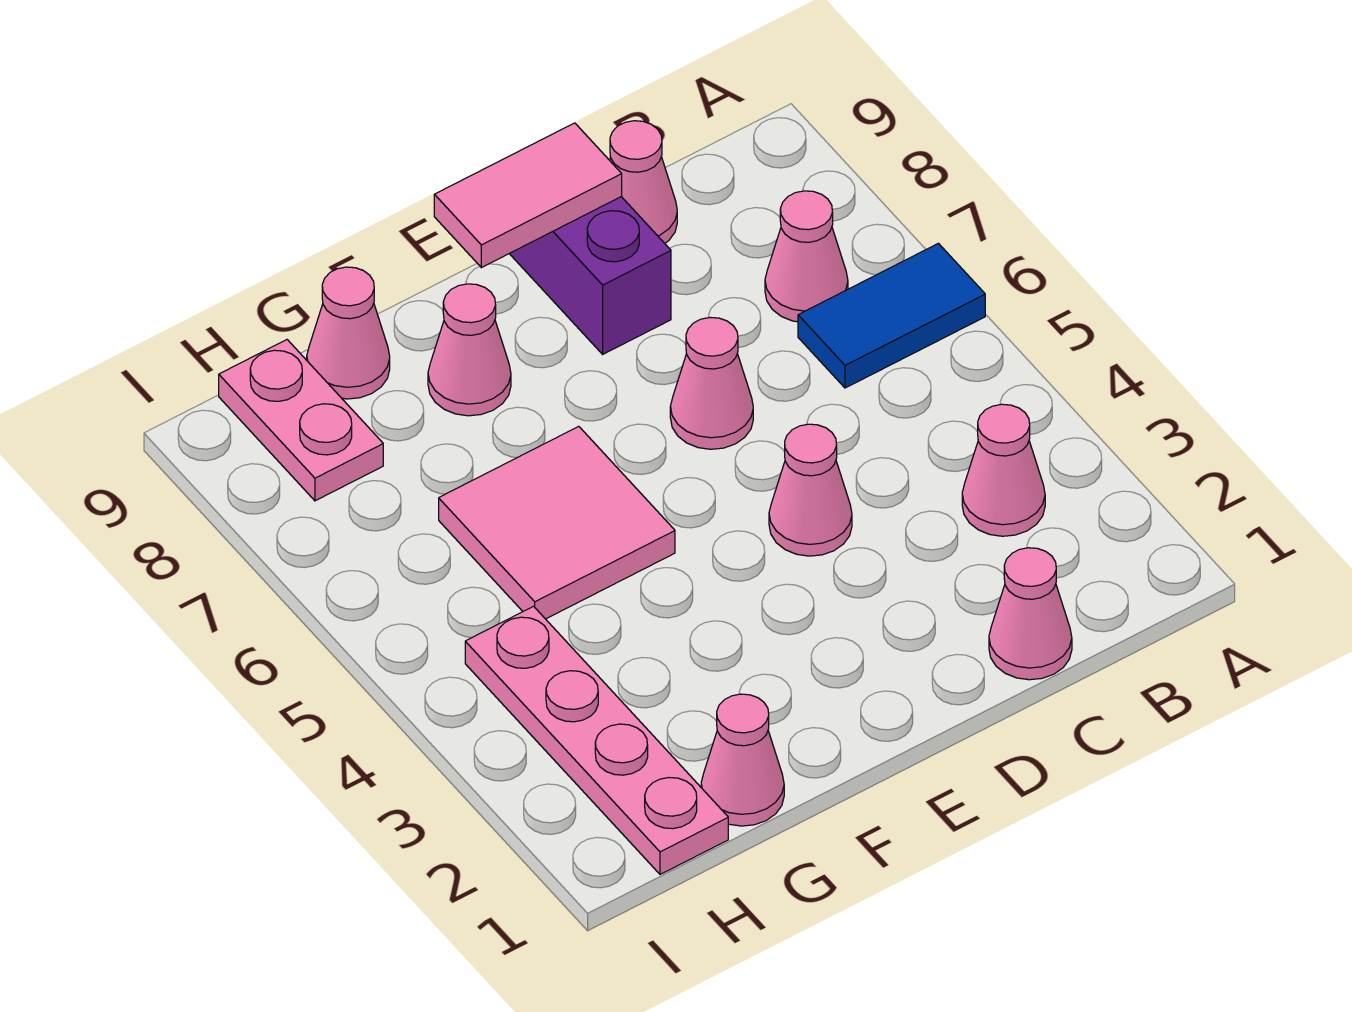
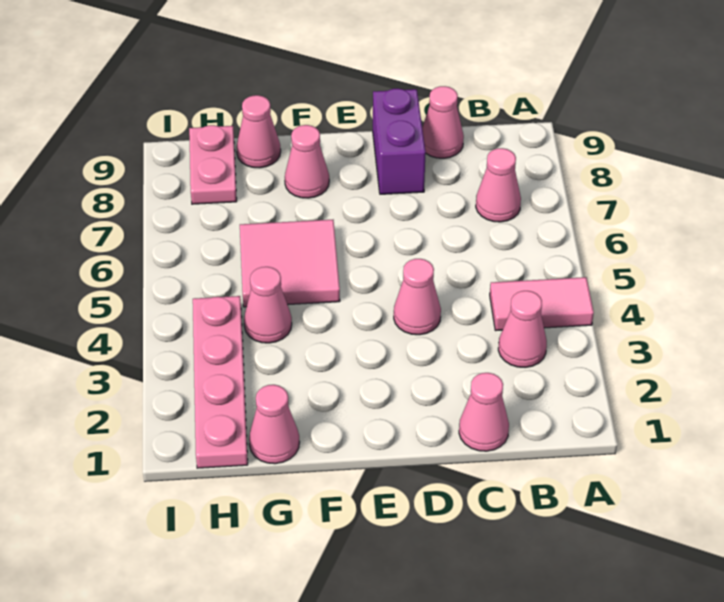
blue tile A6:B6 level 1 -> none
pink cone D6 level 1 -> pink cone G4 level 1
pink tile D9:E9 level 2 -> pink tile A4:B4 level 1

